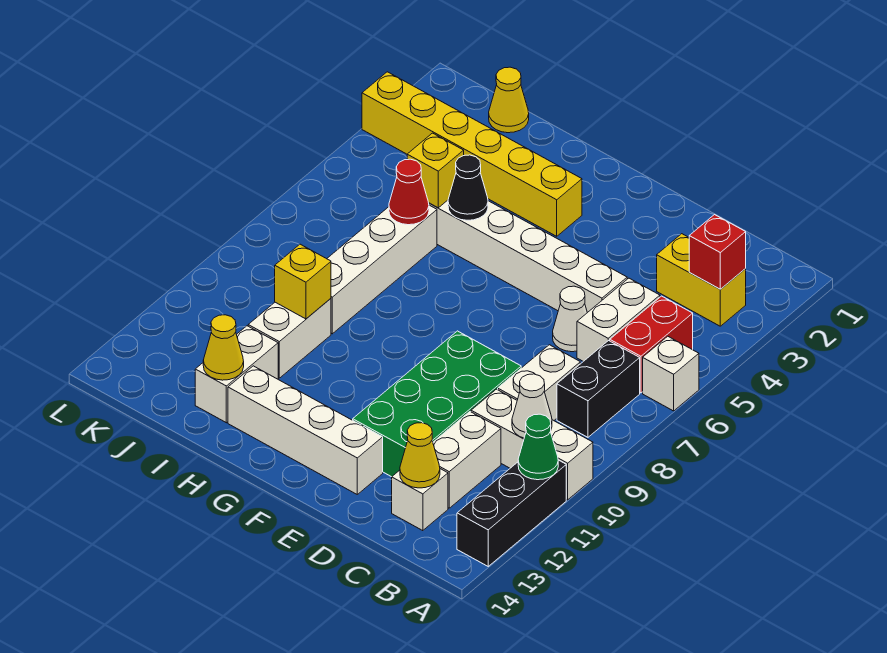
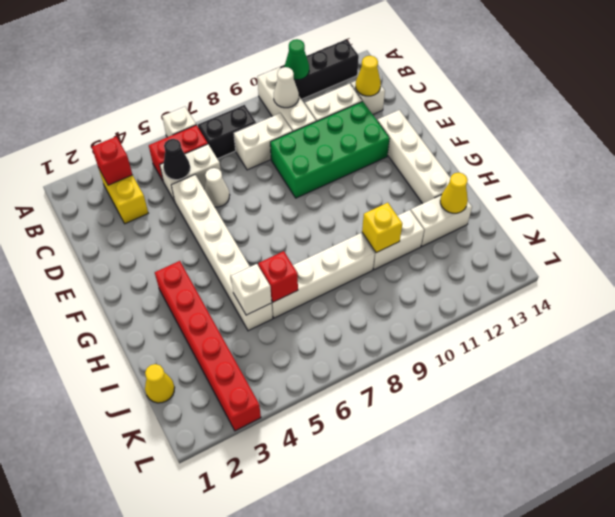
yellow brick G3:L3 level 1 -> red brick G3:L3 level 1
black cone H5 level 2 -> black cone C5 level 2
yellow brick I5 level 2 -> white brick I5 level 2
red cone I6 level 2 -> red brick I6 level 2

